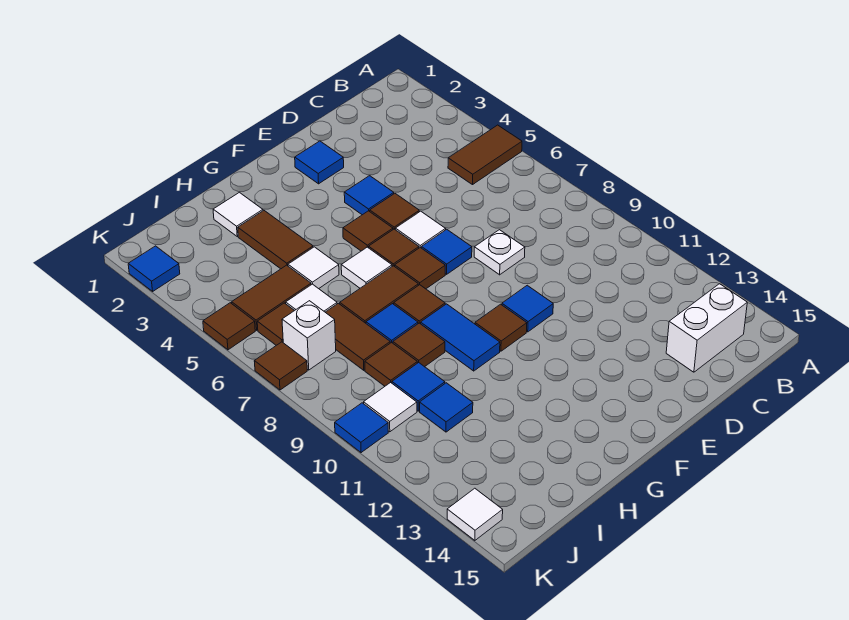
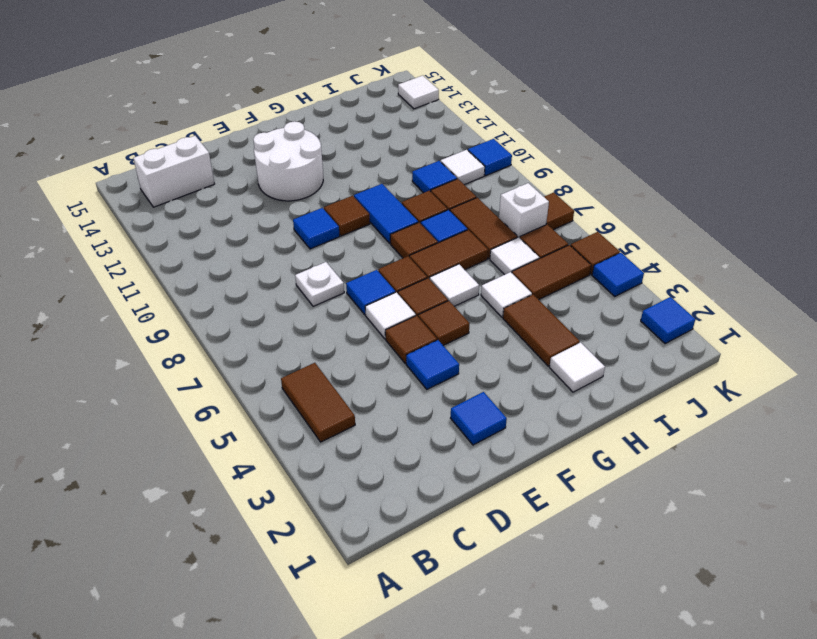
brown tile A5:B5 level 1 -> brown tile B4:B5 level 1
none -> white round brick E12:F13 level 1
blue tile I11 level 1 -> blue tile K4 level 1

